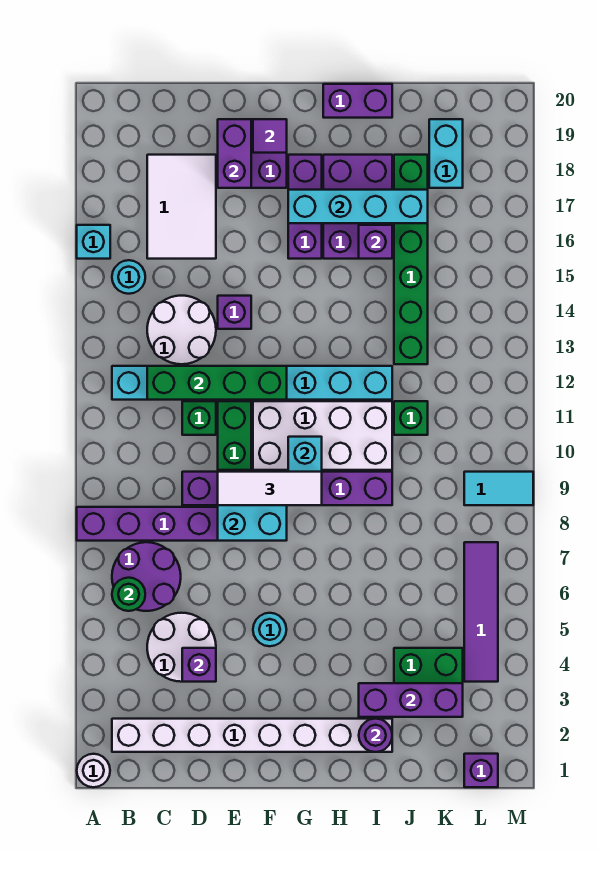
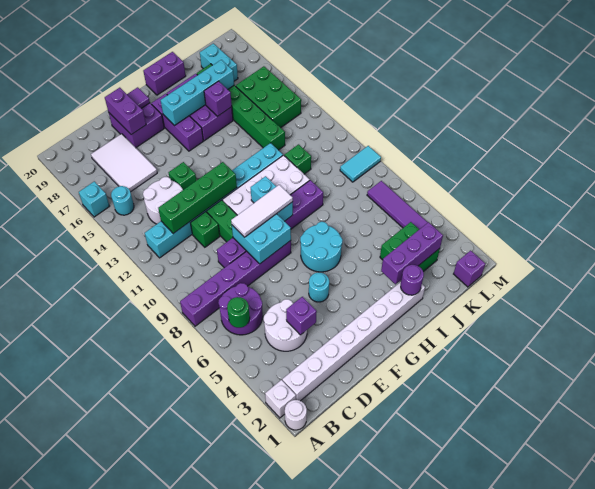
none -> white brick A2 level 1
purple brick E14 level 1 -> green brick E14 level 1
none -> cyan round brick G6:H7 level 1
none -> green brick K14:L16 level 1

